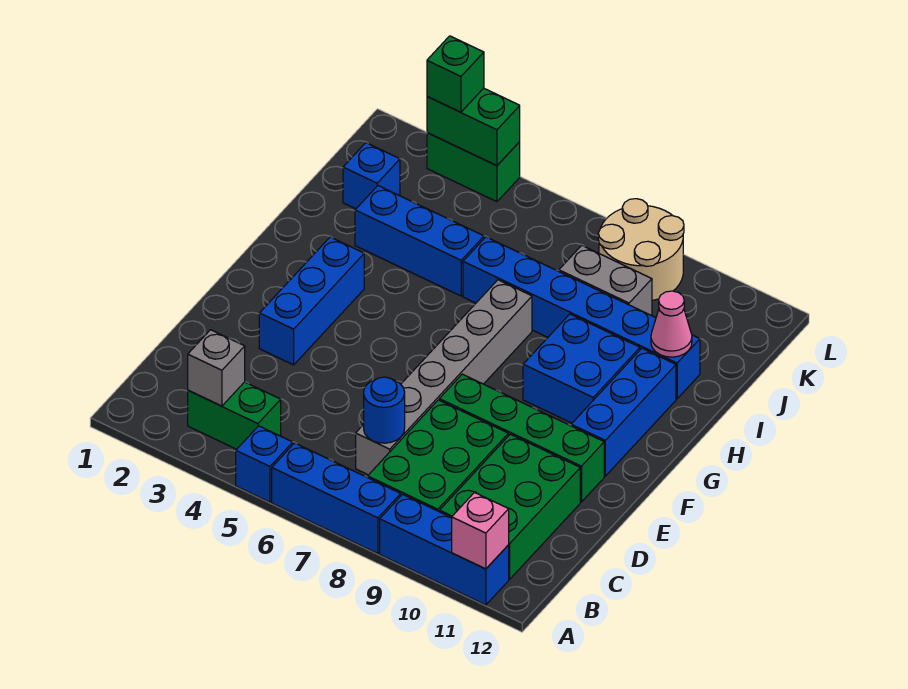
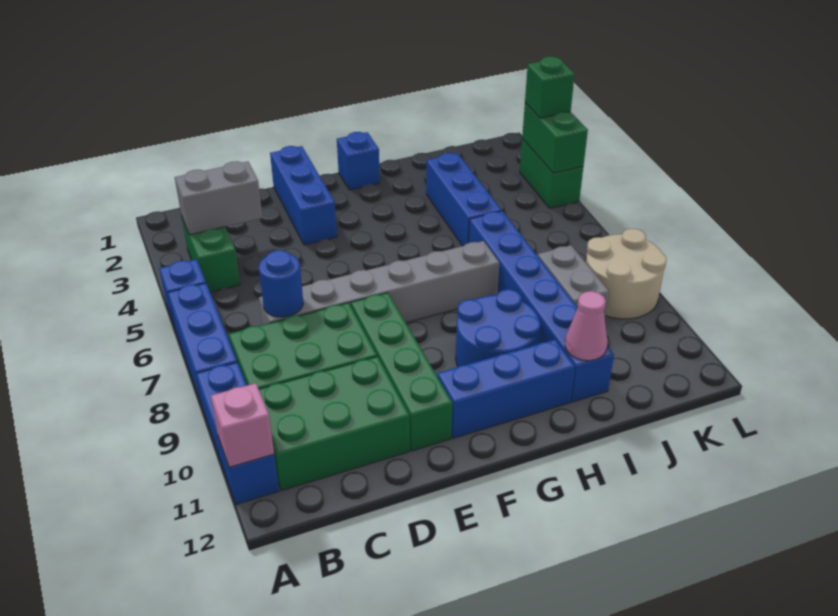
grey brick B3 level 2 -> grey brick B3:C3 level 2
blue brick E3:G3 level 1 -> blue brick E1:E3 level 1
blue brick G9:H10 level 1 -> blue round brick G9:H10 level 1
blue brick J2 level 1 -> blue brick G1 level 1

